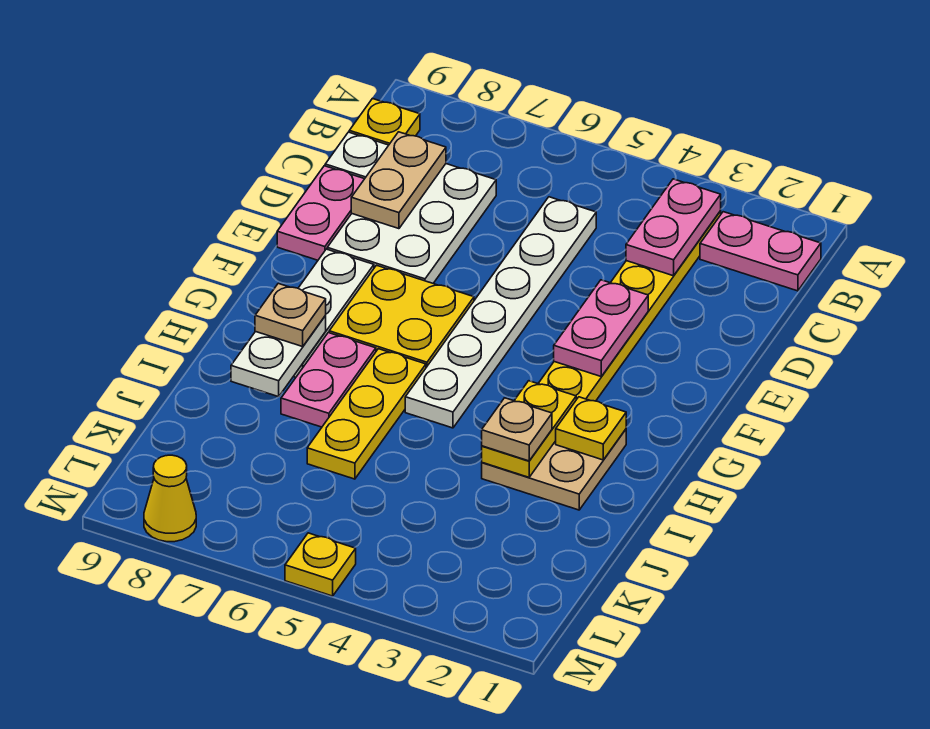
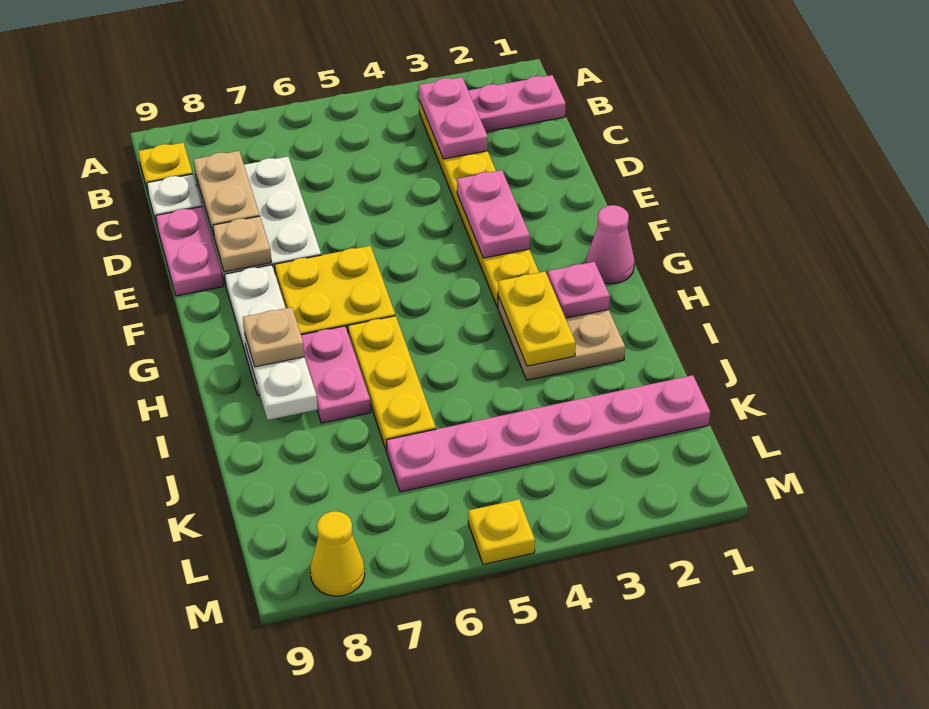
white plate C5:H5 level 1 -> none
none -> pink cone G1 level 1
yellow plate H2 level 2 -> pink plate H2 level 2
tan plate I3 level 3 -> tan plate E8 level 2
none -> pink plate K1:K6 level 1

